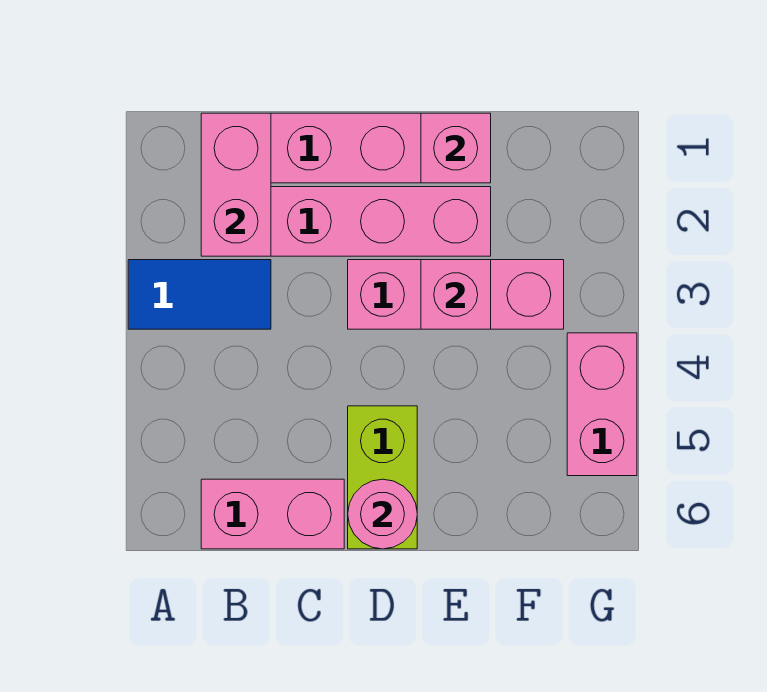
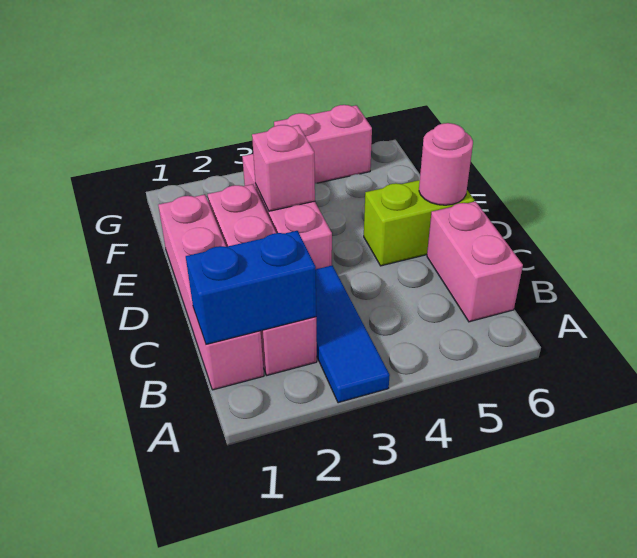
blue tile A3:B3 level 1 -> blue tile A3:C3 level 1
pink brick B1:B2 level 2 -> blue brick B1:B2 level 2
pink brick E1 level 2 -> none

